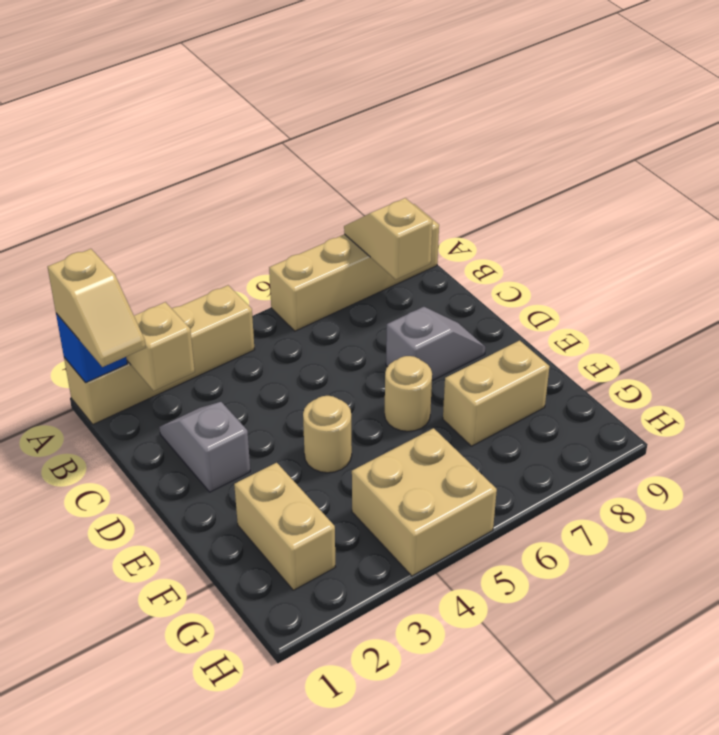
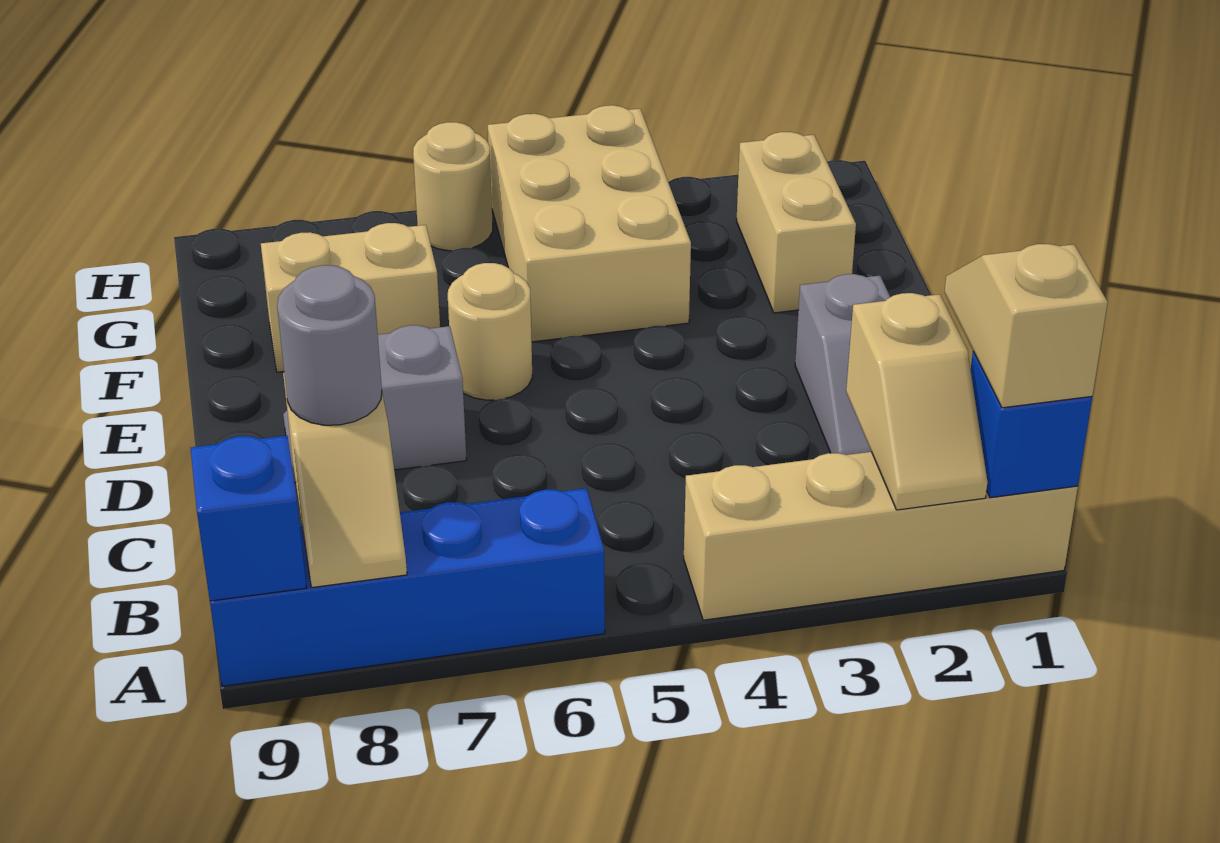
tan brick A6:A9 level 1 -> blue brick A6:A9 level 1
none -> blue brick A9 level 2
none -> grey round brick B8 level 3
tan round brick E4 level 1 -> tan round brick H6 level 1
tan brick G4:H5 level 1 -> tan brick F4:H5 level 1

